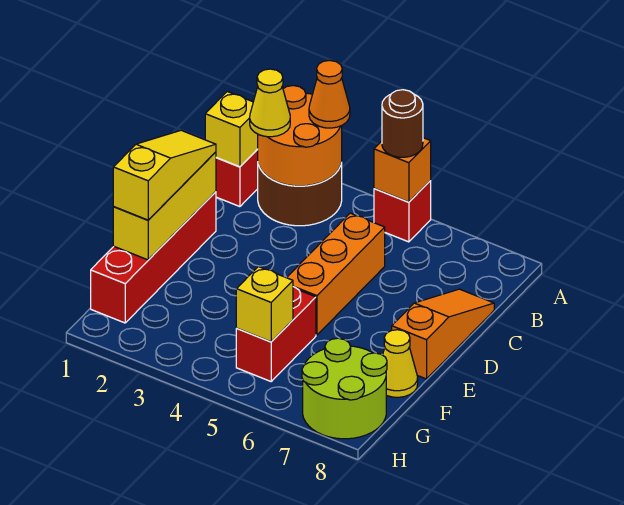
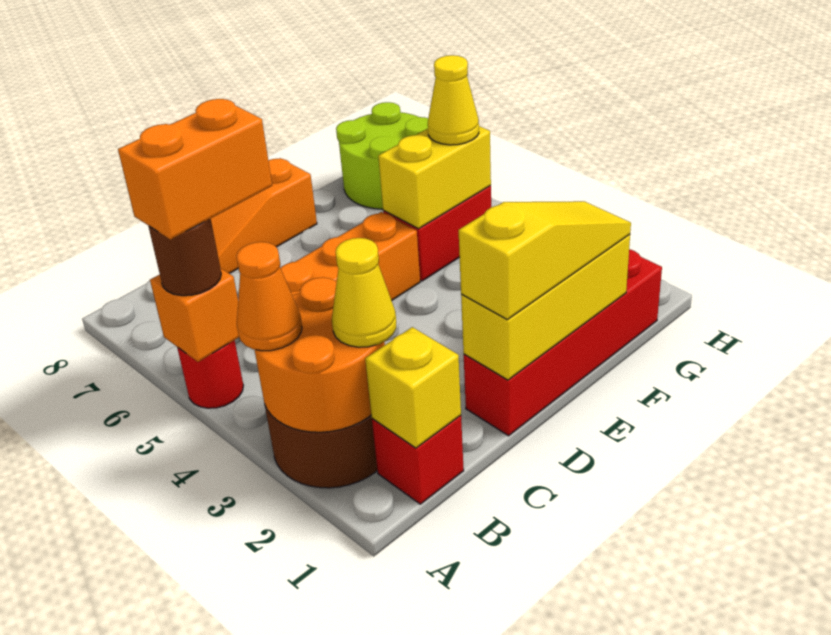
red brick A5 level 1 -> red round brick A5 level 1
none -> orange brick A5:B5 level 4
yellow slope D1:F1 level 3 top F -> yellow slope D1:F1 level 3 top D
yellow cone F8 level 1 -> yellow cone G5 level 3
yellow brick G5 level 2 -> yellow brick F5:G5 level 2

